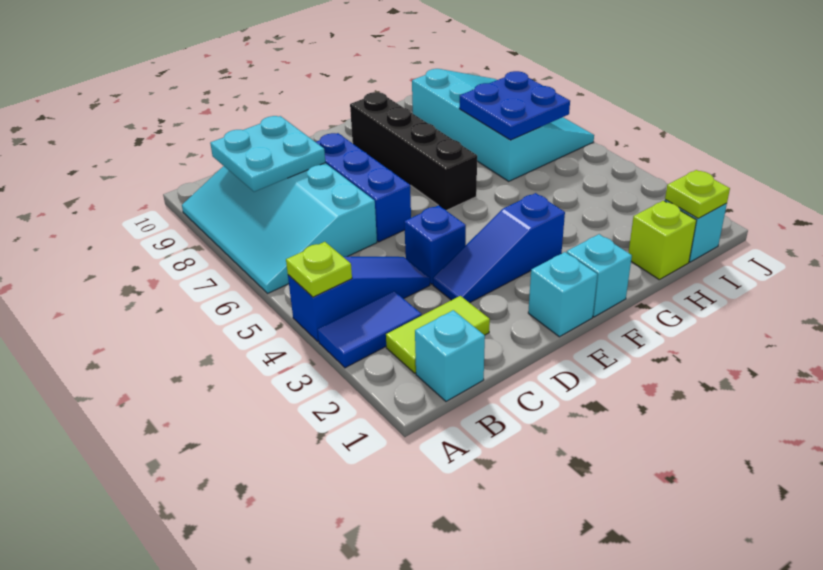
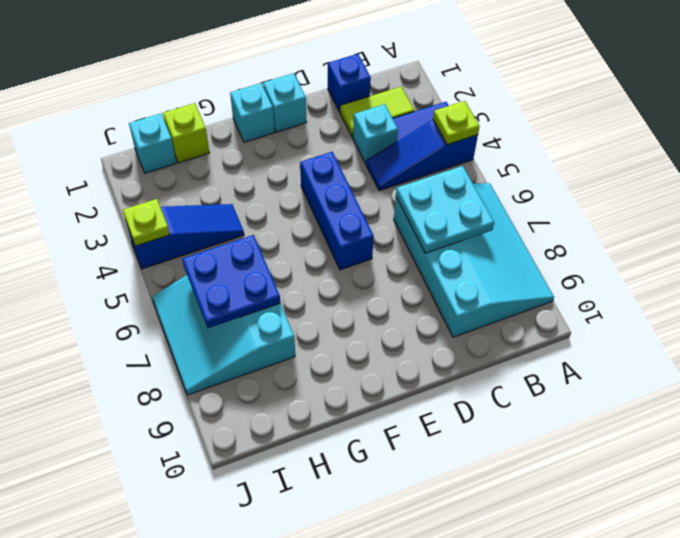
cyan brick B1 level 1 -> cyan brick C3 level 1
cyan plate B8:C9 level 2 -> cyan plate B6:C7 level 2
blue slope D3:F3 level 1 top F -> blue slope H4:J4 level 1 top J
blue brick D4 level 1 -> blue brick C1 level 1
blue brick D6:D8 level 1 -> blue brick E4:E6 level 1
black brick F6:F9 level 1 -> none
cyan slope H6:J9 level 1 top H -> cyan slope H6:J8 level 1 top H
lime plate I1 level 2 -> lime plate J4 level 2

